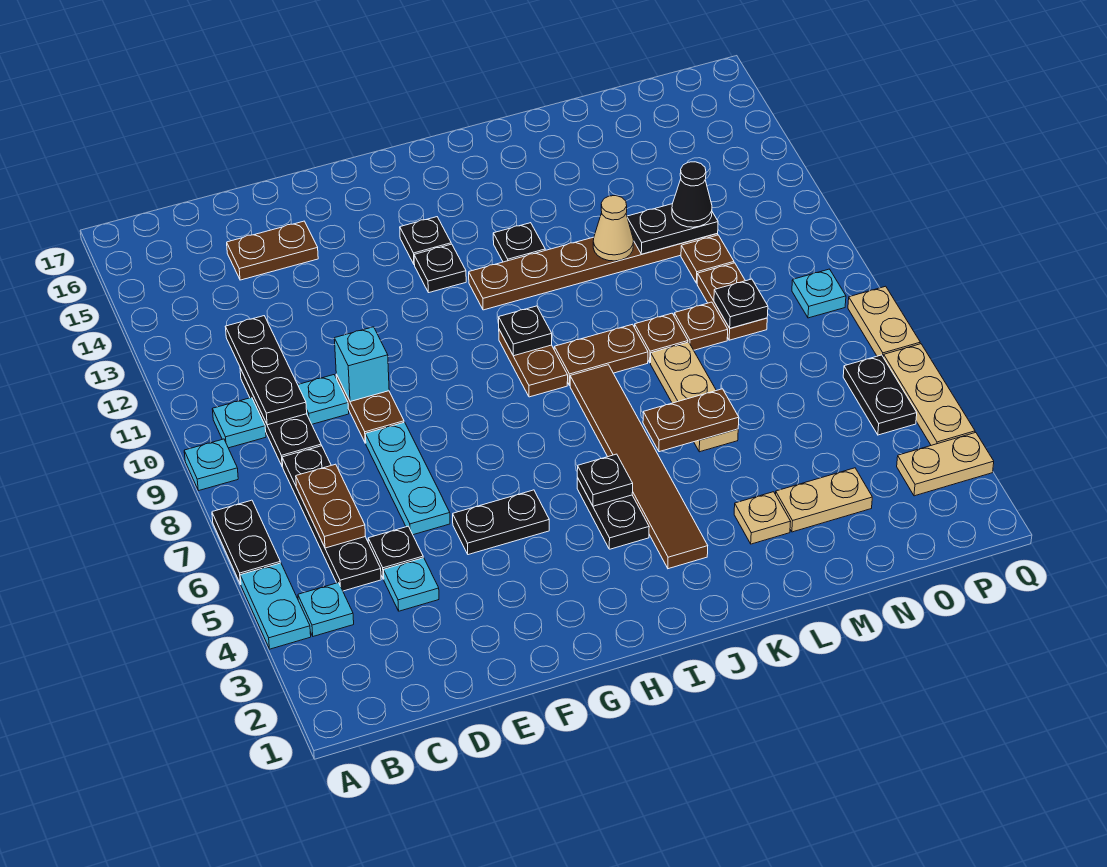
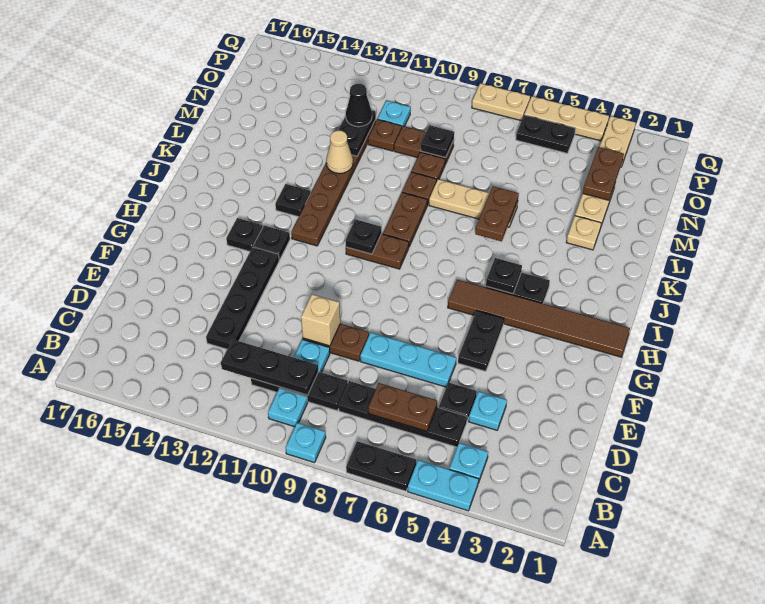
none -> black plate D13:G13 level 1
brown plate D15:E15 level 1 -> brown plate N3:O3 level 2
cyan brick E10 level 2 -> tan brick E10 level 2
brown tile J3:J8 level 1 -> brown tile H1:H6 level 1
cyan plate P9 level 1 -> cyan plate O11 level 1

